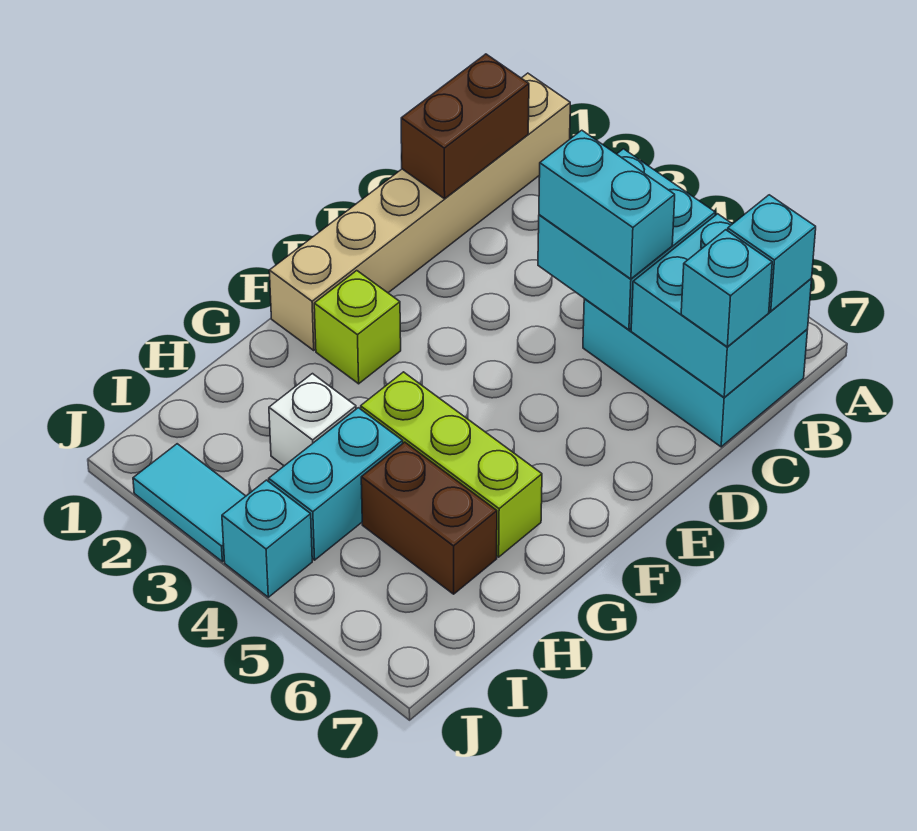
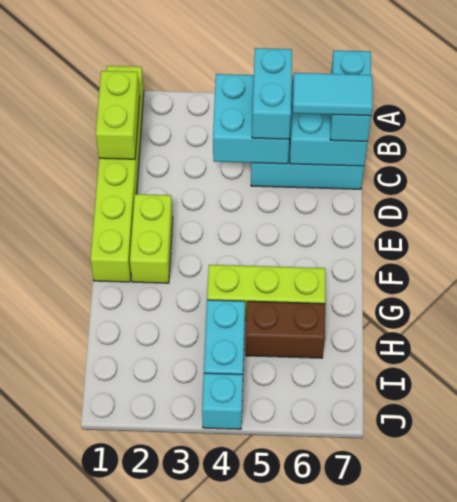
tan brick A1:F1 level 1 -> lime brick A1:F1 level 1
brown brick B1:C1 level 2 -> lime brick B1:C1 level 2
cyan brick C4:C5 level 3 -> cyan brick B5:C5 level 3
lime brick F2 level 1 -> lime brick E2:F2 level 1
white brick H3 level 1 -> none
cyan tile J2:J3 level 1 -> cyan tile C6:C7 level 4

